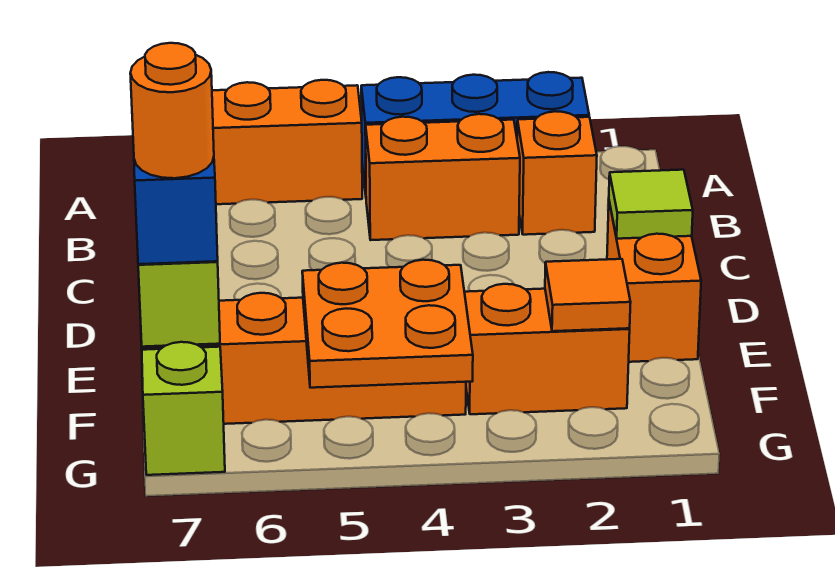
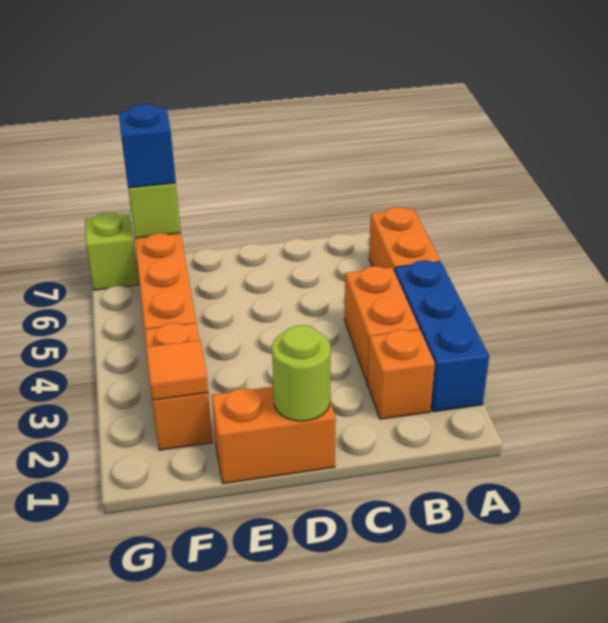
lime tile D1 level 2 -> lime round brick D1 level 2
orange plate F4:G5 level 2 -> none
orange round brick F7 level 4 -> none

